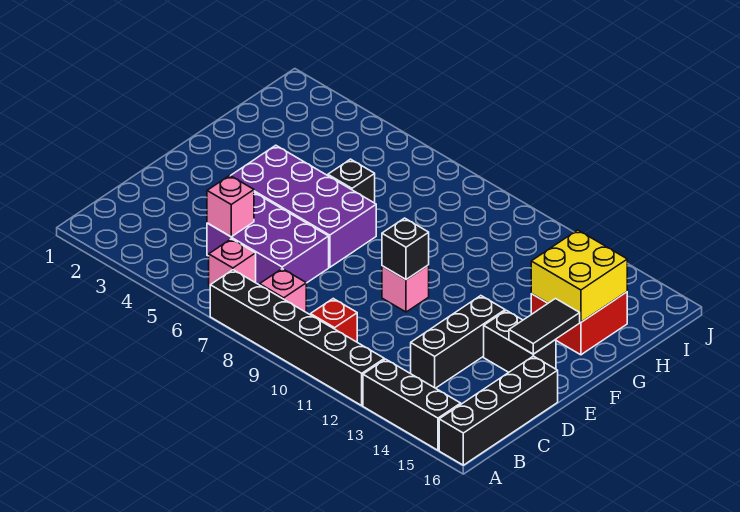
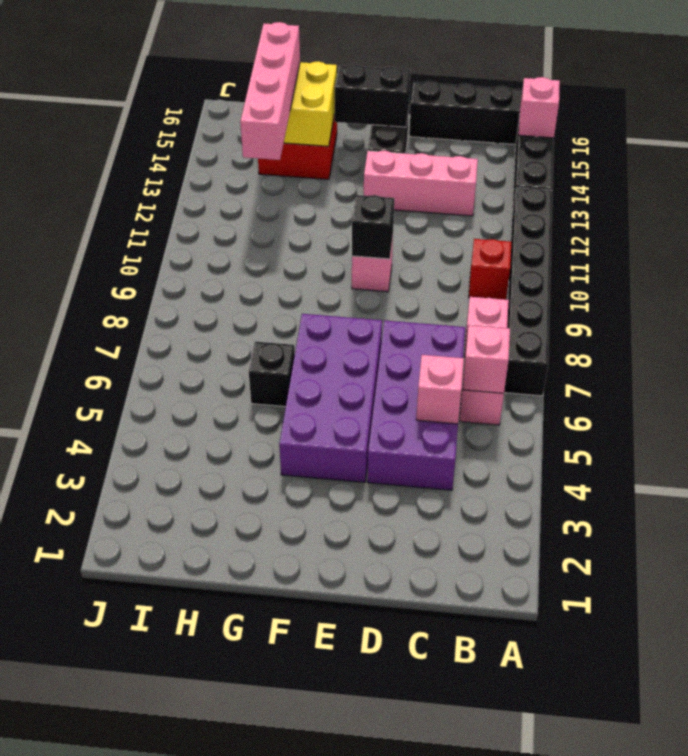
none -> pink brick A15 level 2
none -> pink brick B6 level 2
purple brick C5:D7 level 1 -> purple brick C4:D7 level 1
black brick C13:E13 level 1 -> pink brick C13:E13 level 1
black tile E15:F15 level 2 -> black brick E15:F15 level 2
none -> pink brick H12:H15 level 3

